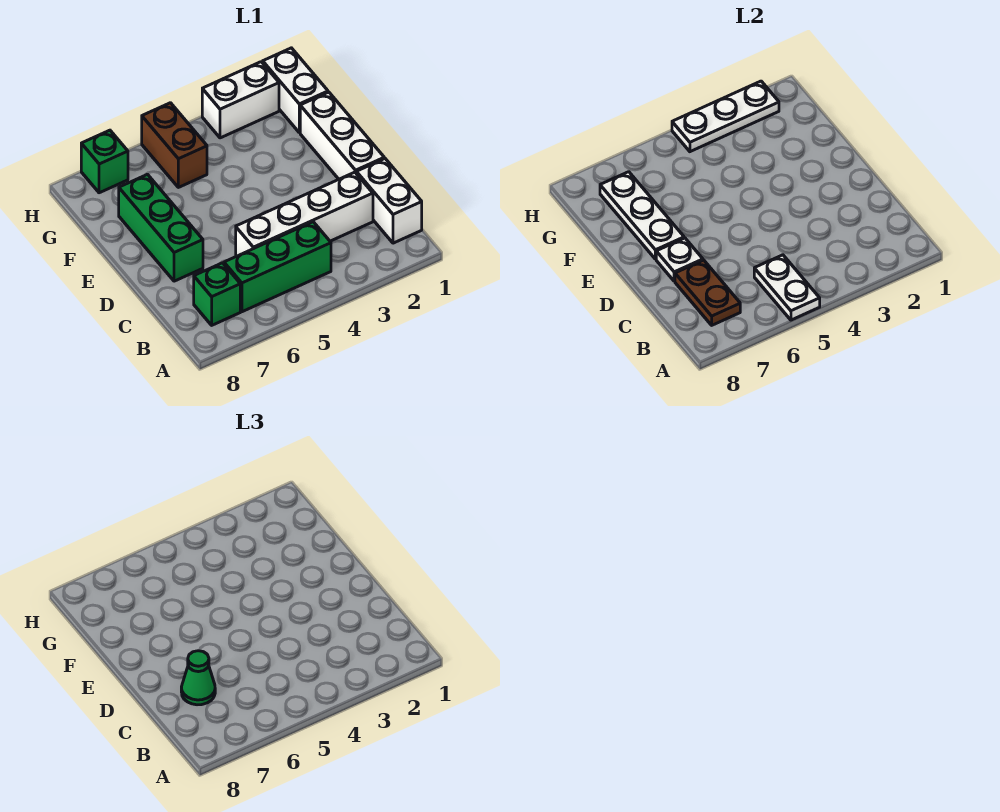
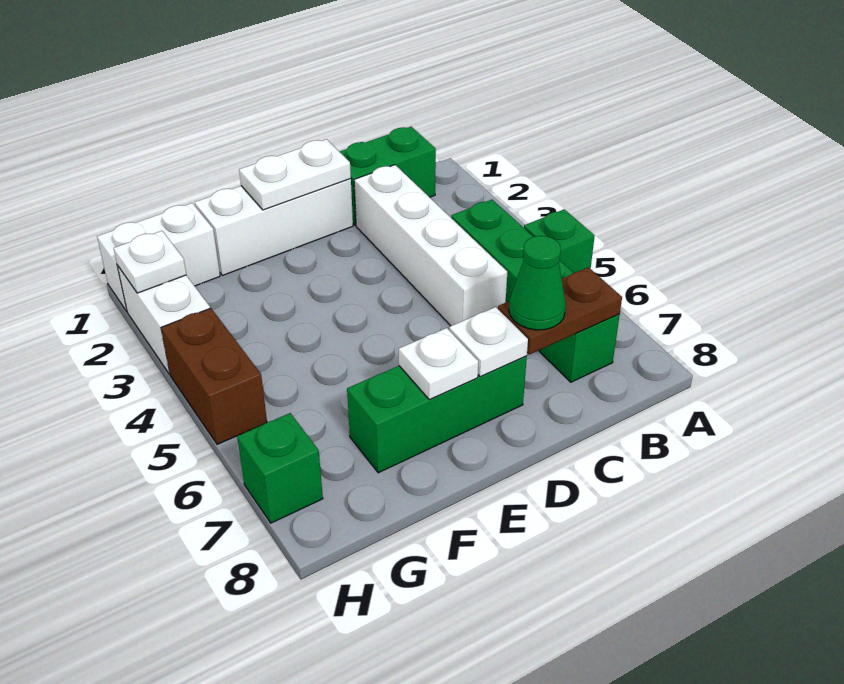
none -> green brick A5 level 1
white plate A5:B5 level 2 -> white plate D1:E1 level 2
white brick B1:C1 level 1 -> green brick B1:C1 level 1
white plate E7:G7 level 2 -> white plate E7 level 2
brown brick G5:H5 level 1 -> brown brick H4:H5 level 1
white plate H2:H4 level 2 -> white plate H2 level 2

